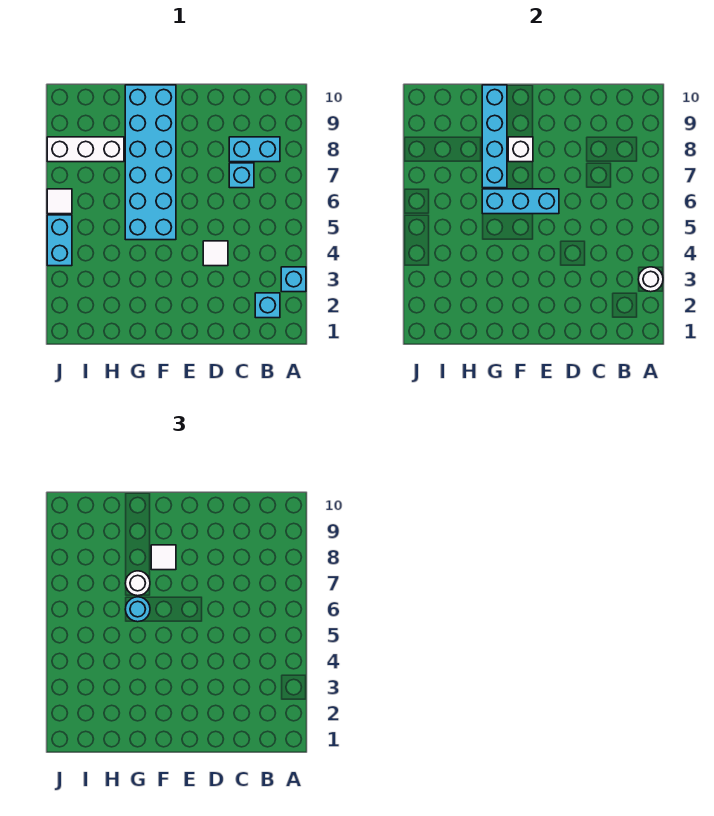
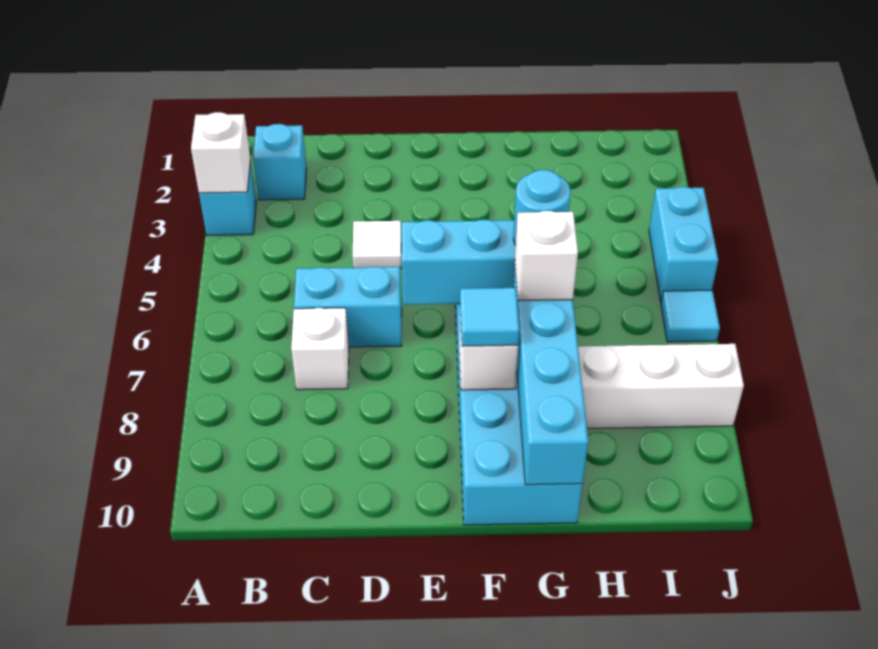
white round brick A3 level 2 -> white brick A3 level 2
cyan brick B8:C8 level 1 -> cyan brick C6:D6 level 1
cyan brick C7 level 1 -> white brick C7 level 1
white tile F8 level 3 -> cyan tile F8 level 3
white round brick G7 level 3 -> white brick G7 level 3
white tile J6 level 1 -> cyan tile J6 level 1

